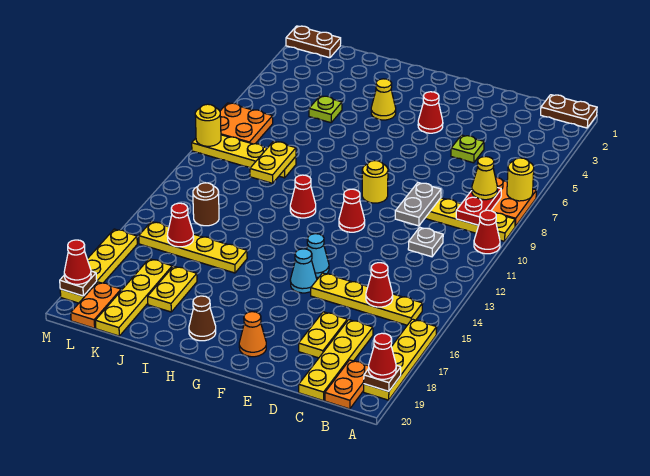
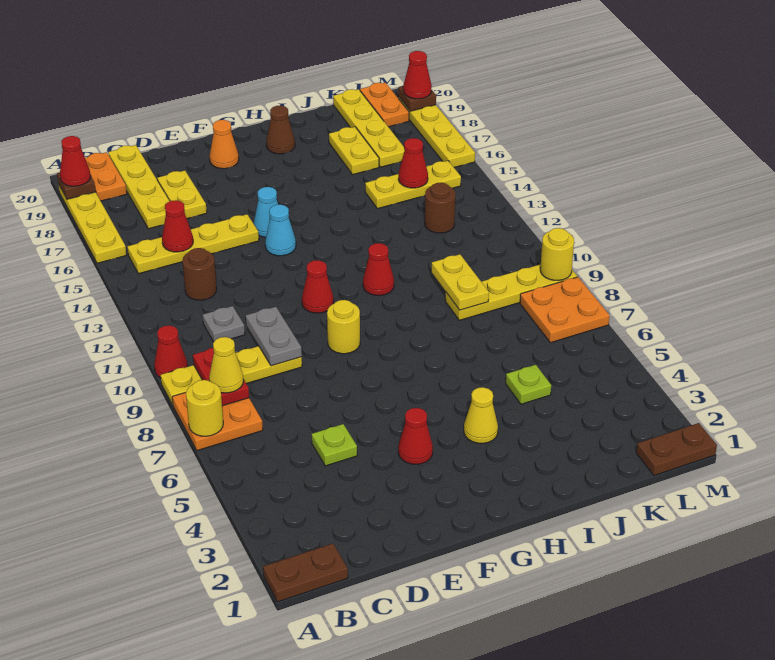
none -> brown round brick C13 level 1
yellow plate I15:L15 level 1 -> yellow plate J15:L15 level 1

